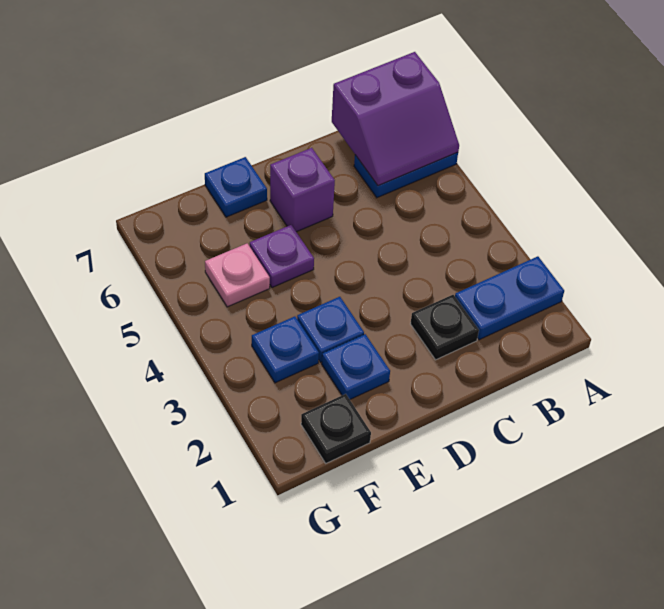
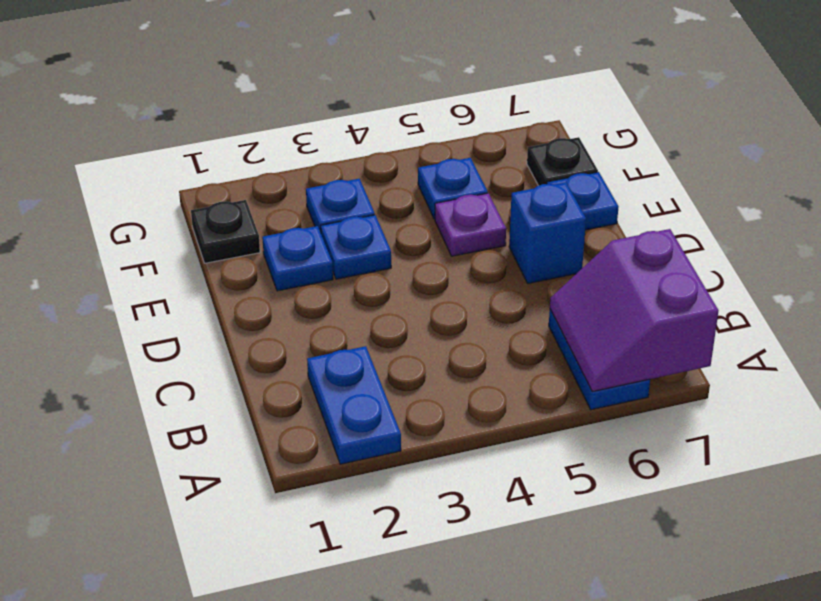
black plate C2 level 1 -> black plate F7 level 1
purple brick D6 level 1 -> blue brick D6 level 1
pink plate F5 level 1 -> blue plate F5 level 1

